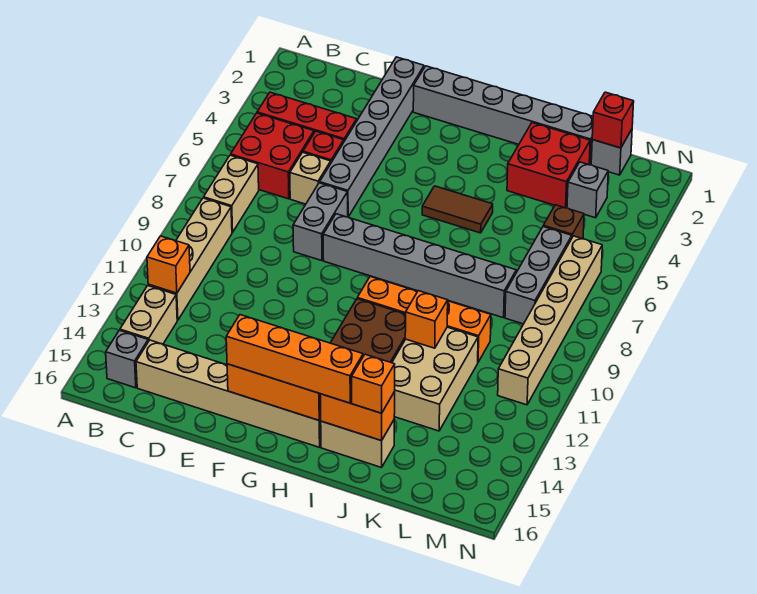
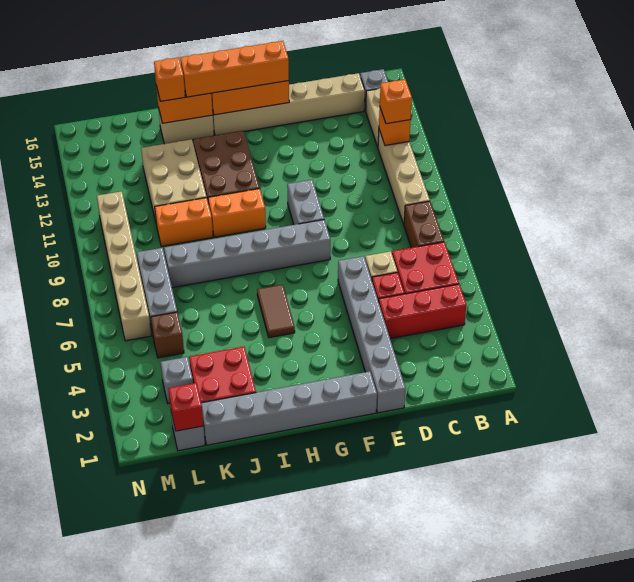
tan brick B7:B8 level 1 -> brown brick B7:B8 level 1
grey brick E7:E8 level 1 -> grey brick F9:F10 level 1
brown tile H5:I5 level 1 -> brown tile H5:H6 level 1
orange brick J11 level 2 -> orange brick B12 level 3

